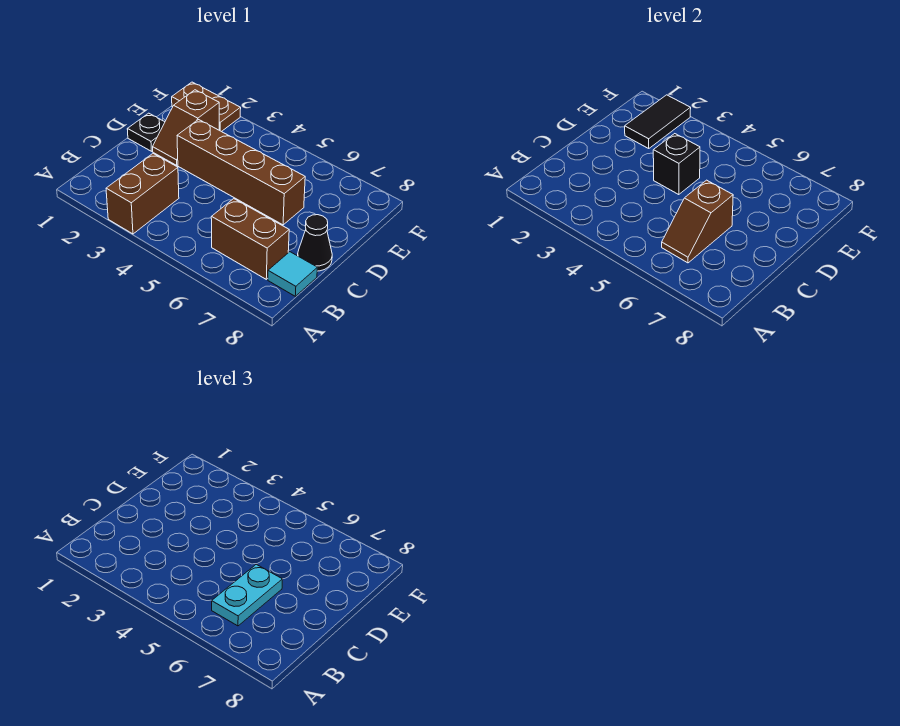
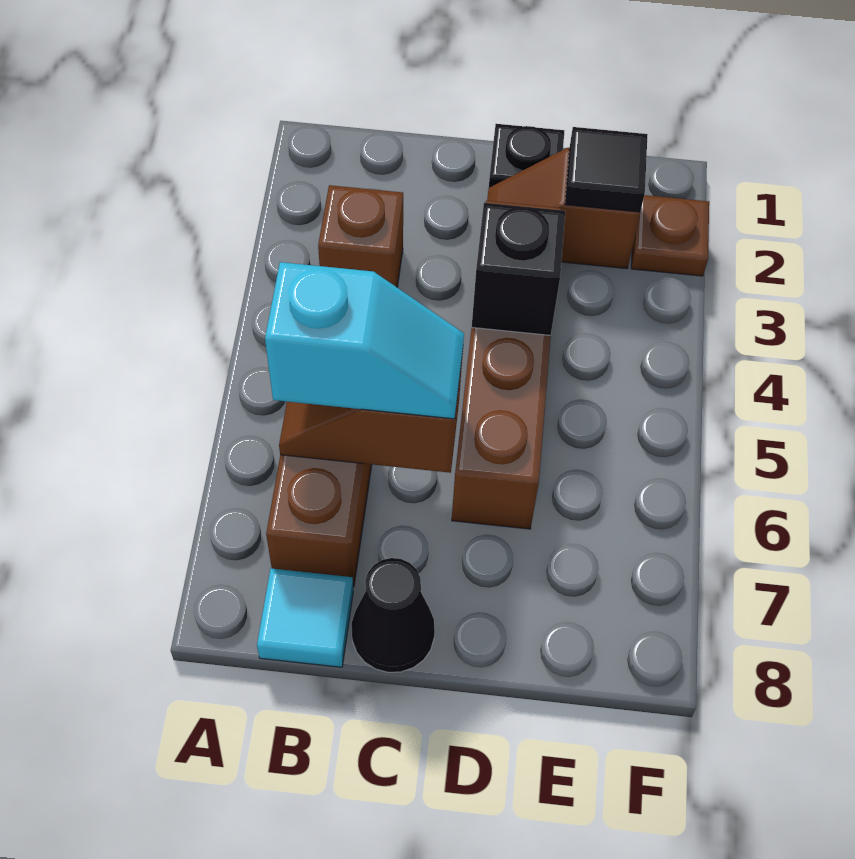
brown brick A3:B3 level 1 -> brown brick B3 level 1
cyan plate B6:C6 level 3 -> cyan slope B6:C6 level 3 top B
black tile E2:F2 level 2 -> black tile E2 level 2
brown plate F1:F2 level 1 -> brown plate F2 level 1

